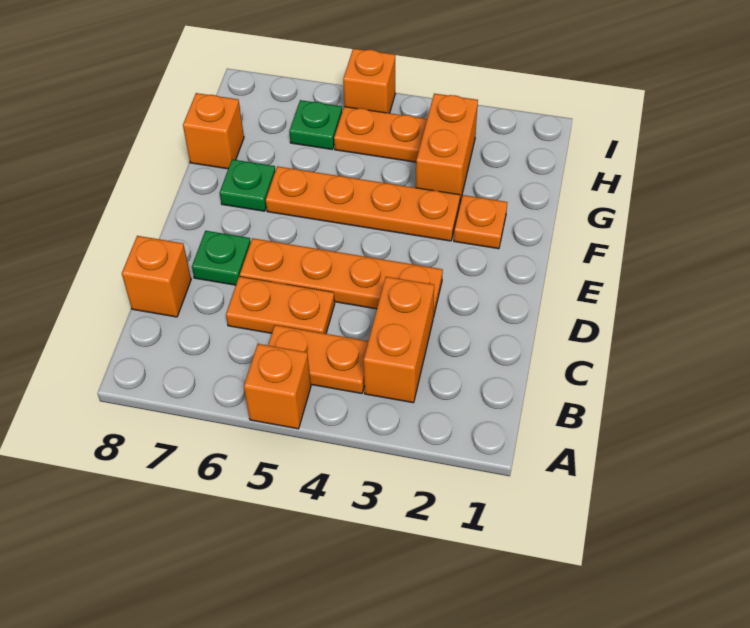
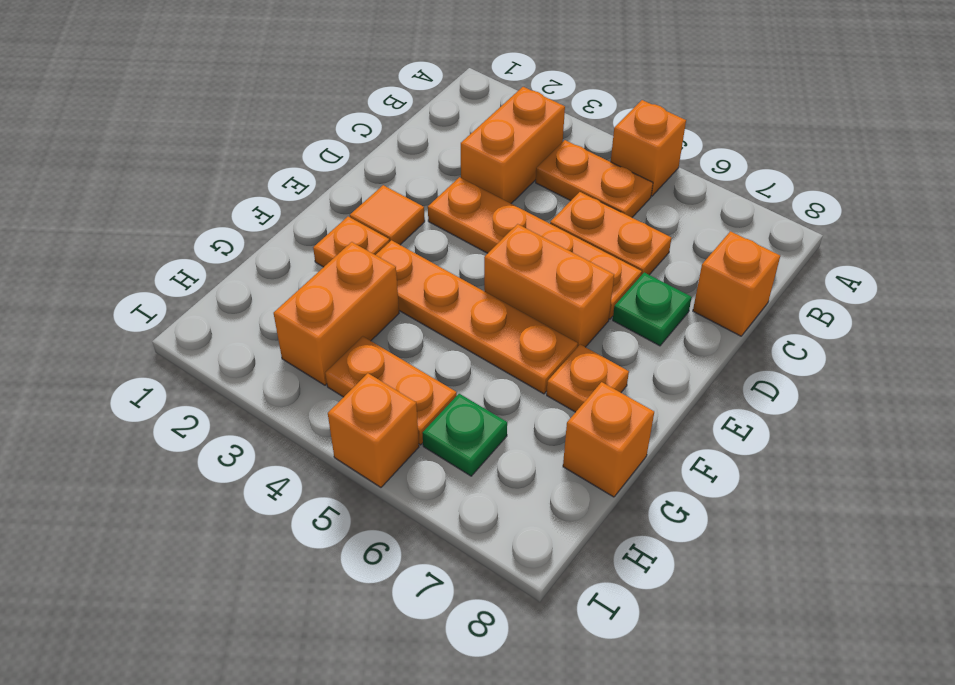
none -> orange tile E2 level 1
none -> orange brick E5:E6 level 1
green plate F7 level 1 -> orange plate F7 level 1

